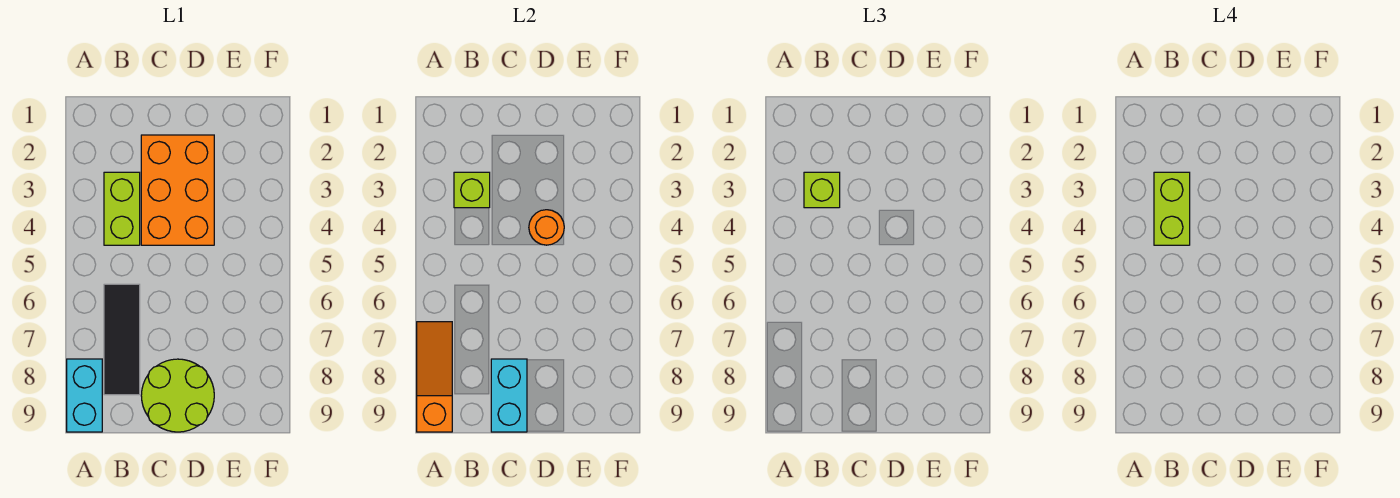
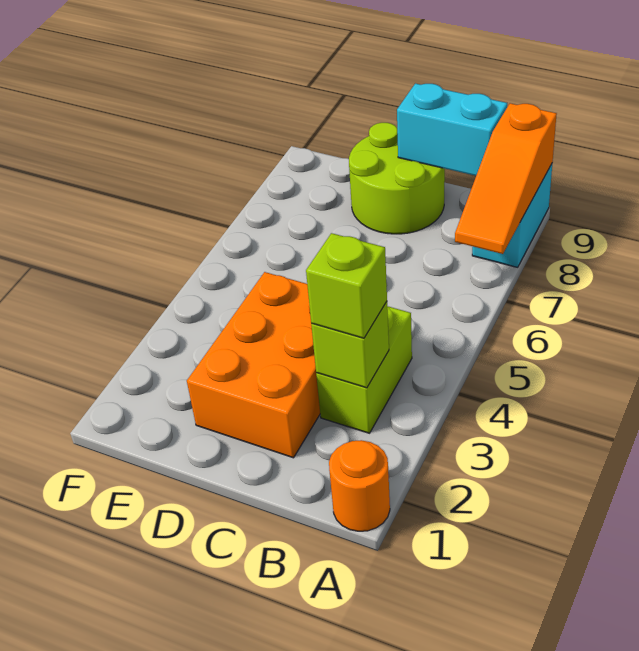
lime brick B3:B4 level 4 -> none
black tile B6:B8 level 1 -> none
cyan brick C8:C9 level 2 -> cyan brick B9:C9 level 2
orange round brick D4 level 2 -> orange round brick A1 level 1

